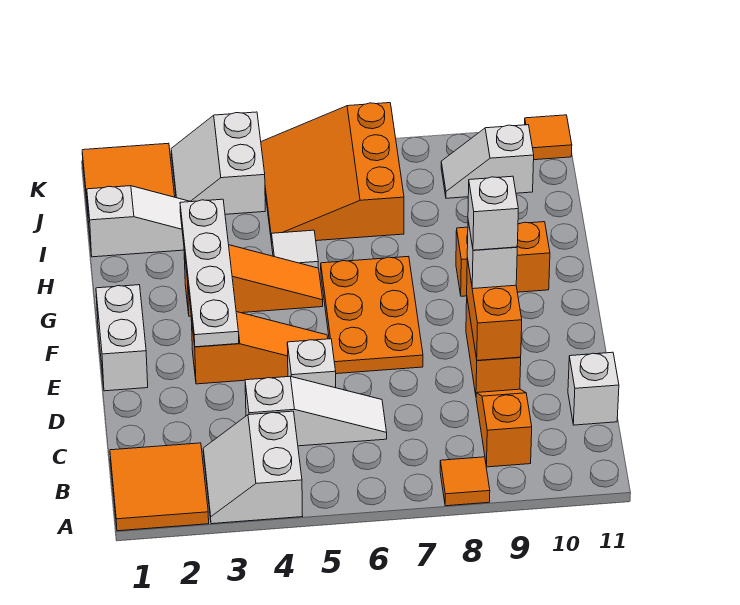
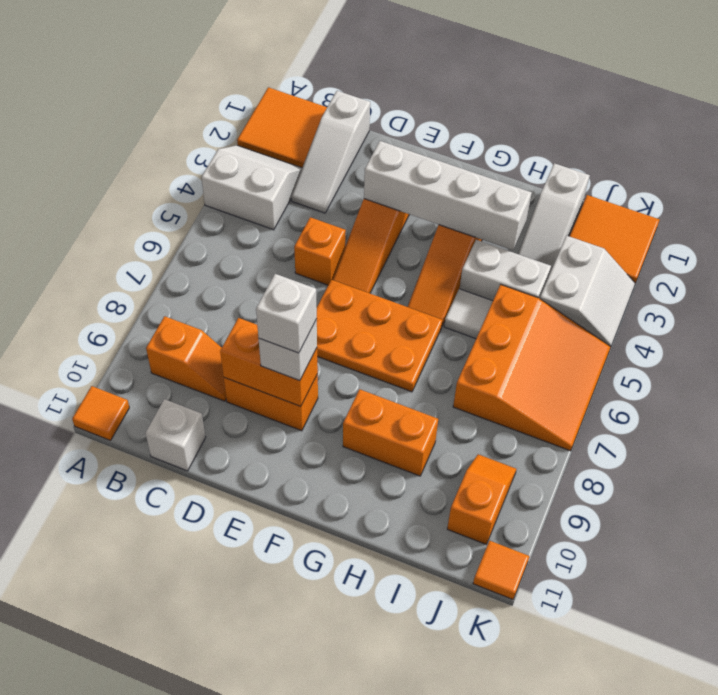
orange tile A8 level 1 -> orange tile A11 level 1
white slope C4:C6 level 1 top 4 -> white slope C1:C3 level 1 top 1
white brick D5 level 1 -> orange brick D5 level 1
white brick E1:F1 level 1 -> white brick H4:I4 level 1
white plate E3:H3 level 2 -> white brick E3:H3 level 2
orange brick G9:G10 level 1 -> orange brick G9:H9 level 1
orange slope I5:K7 level 1 top 7 -> orange slope I5:K7 level 1 top I
white slope J3:K4 level 1 top 4 -> white slope J3:K4 level 1 top J
white slope J9:J10 level 1 top 10 -> orange slope J9:J10 level 1 top 10

